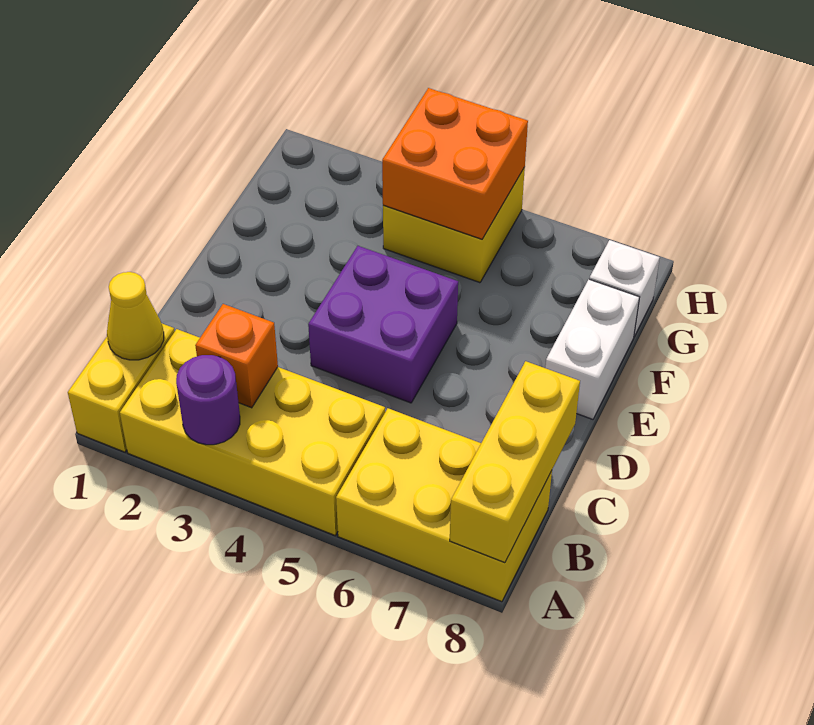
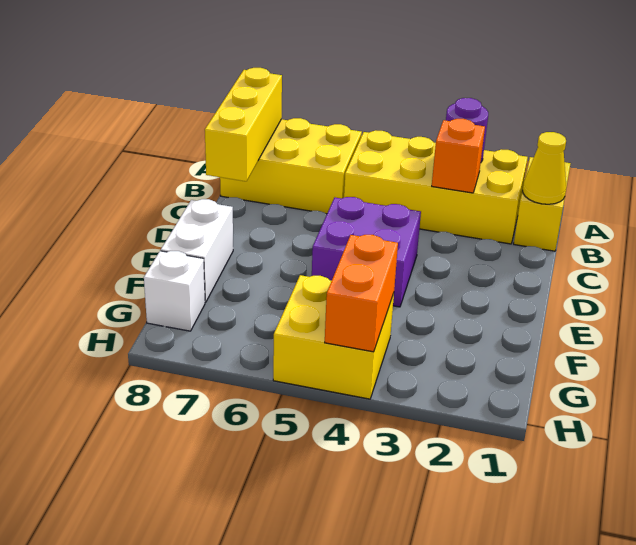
orange brick G4:H5 level 2 -> orange brick G4:H4 level 2

